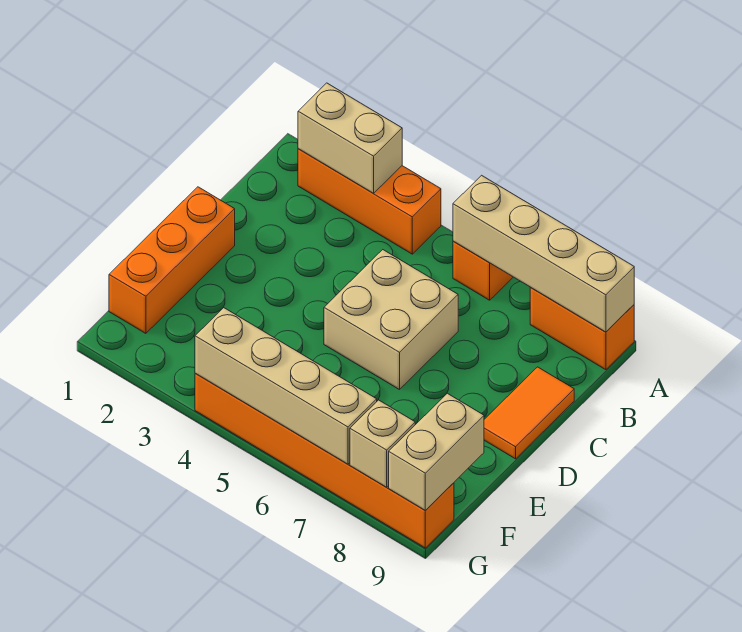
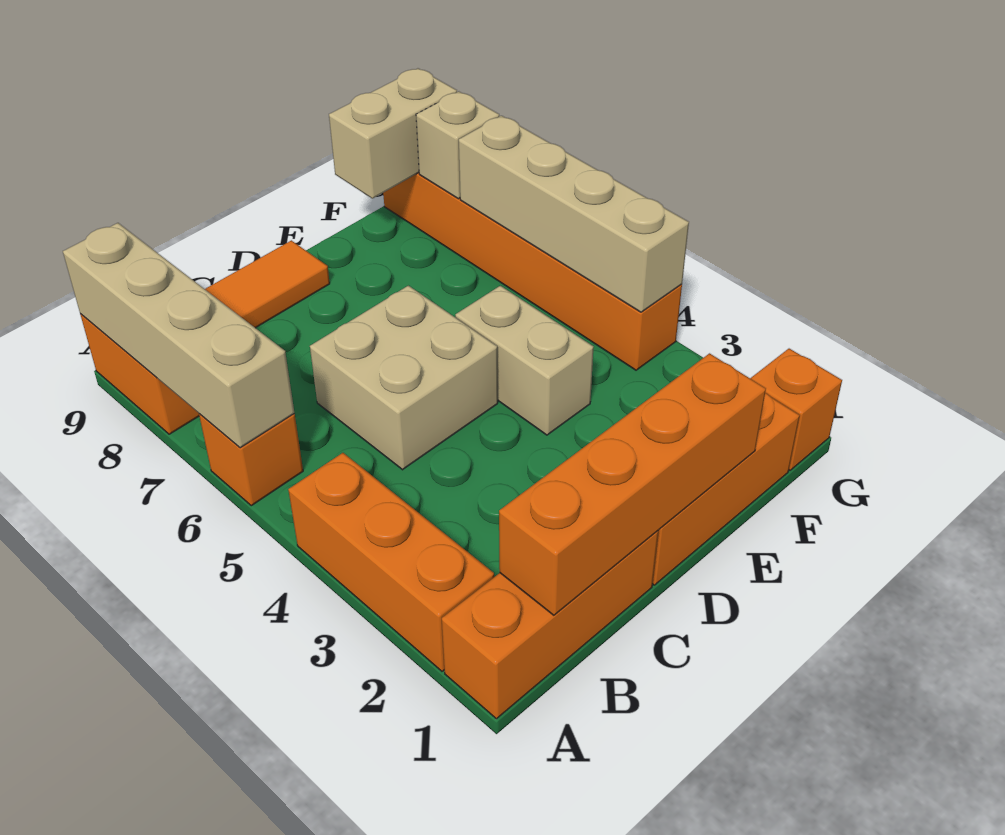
none -> orange brick A1:C1 level 1
tan brick A2:A3 level 2 -> tan brick E4:E5 level 1
none -> orange brick B1:E1 level 2
none -> orange brick G1 level 1

